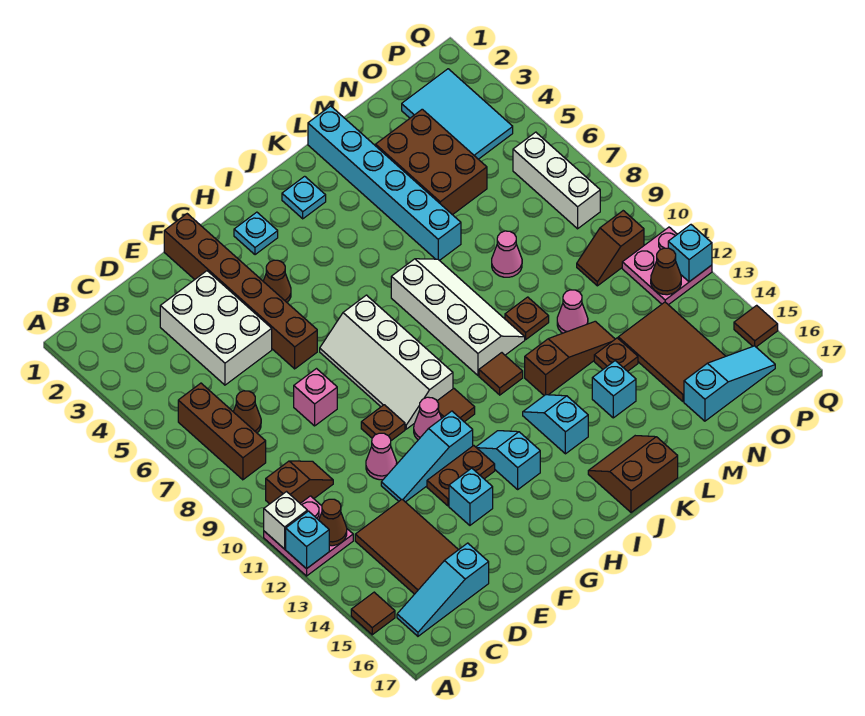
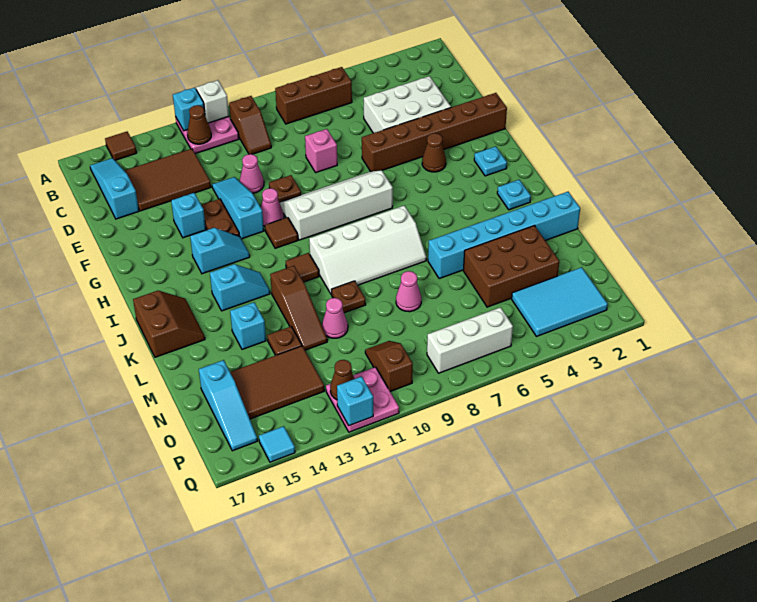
brown cone C7 level 1 -> none
brown tile Q15 level 1 -> cyan tile Q15 level 1

